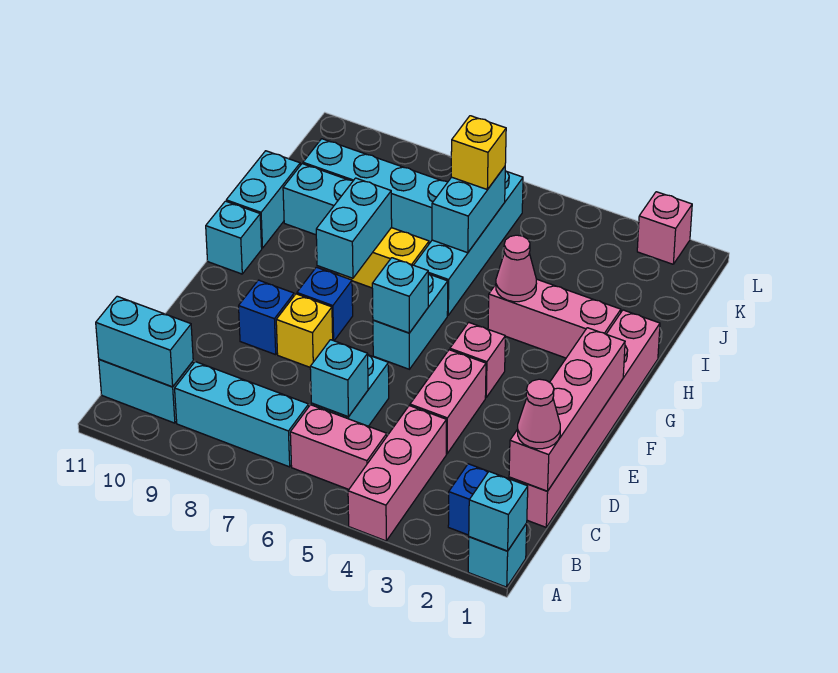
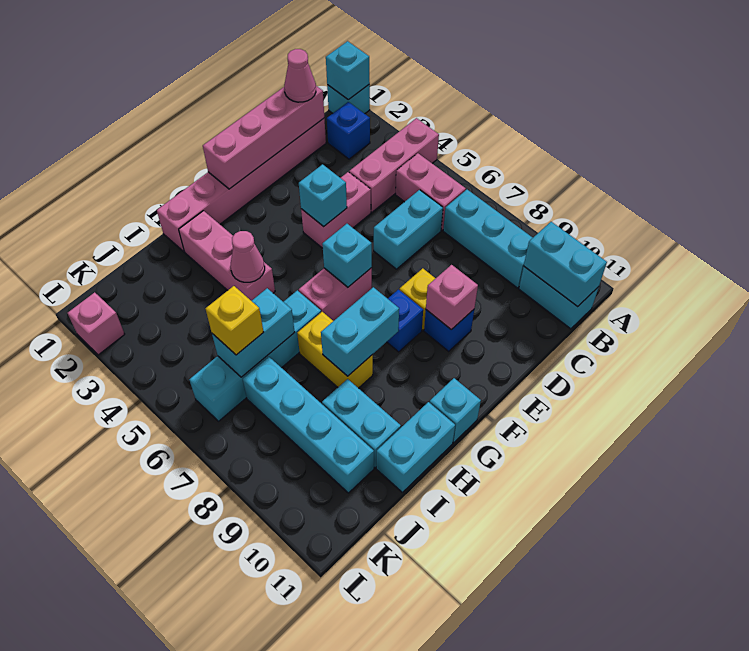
cyan brick C6 level 2 -> cyan brick E4 level 2
pink brick F4 level 1 -> pink brick E9 level 2
cyan brick F6:G6 level 1 -> pink brick F6:G6 level 1

